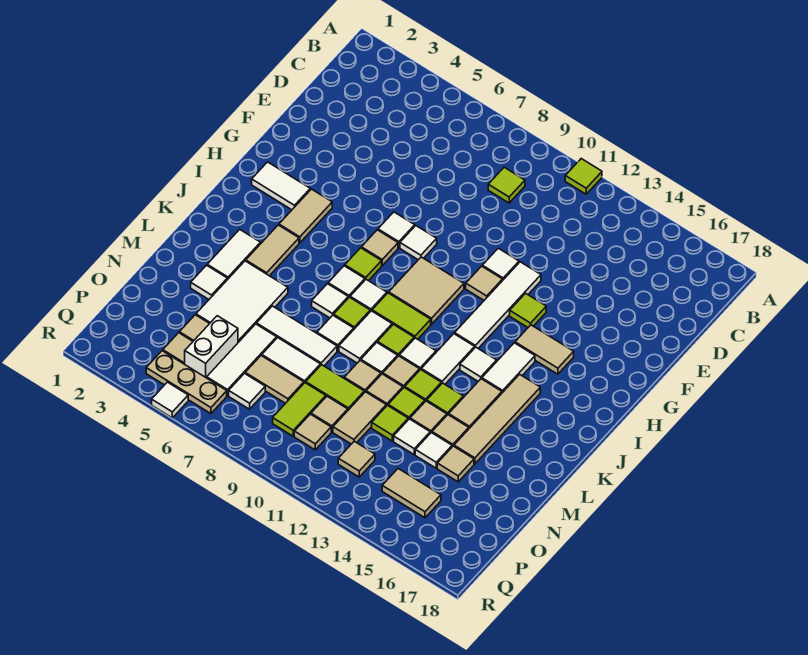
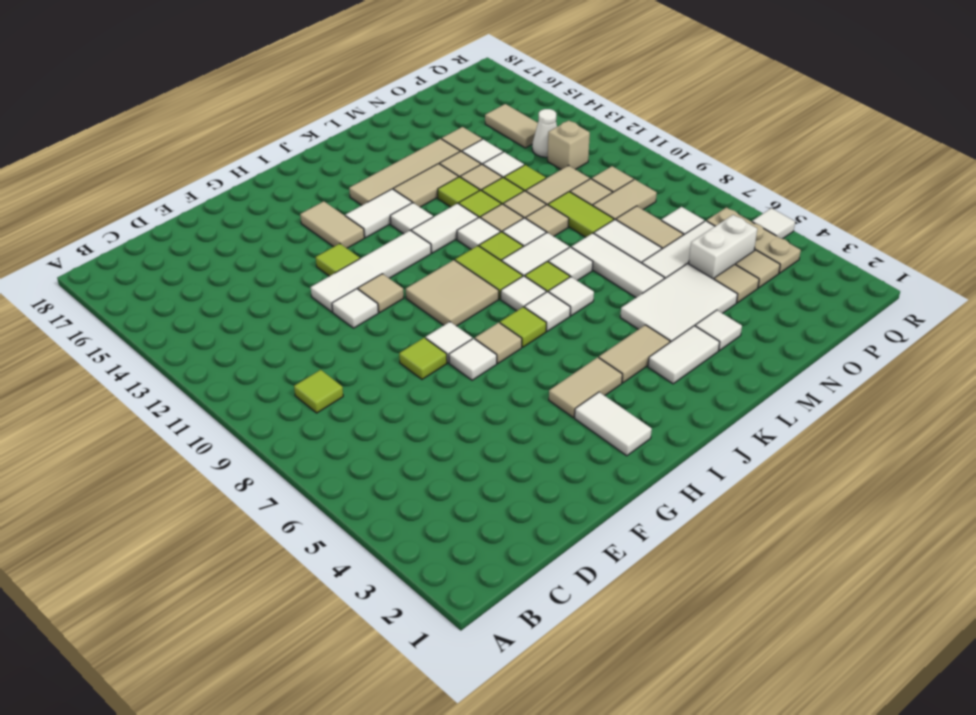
lime tile A11 level 1 -> lime tile F8 level 1
lime tile O9:P9 level 1 -> tan tile O9:P9 level 1
tan tile P12 level 1 -> tan brick P12 level 1
none -> white cone P13 level 1

